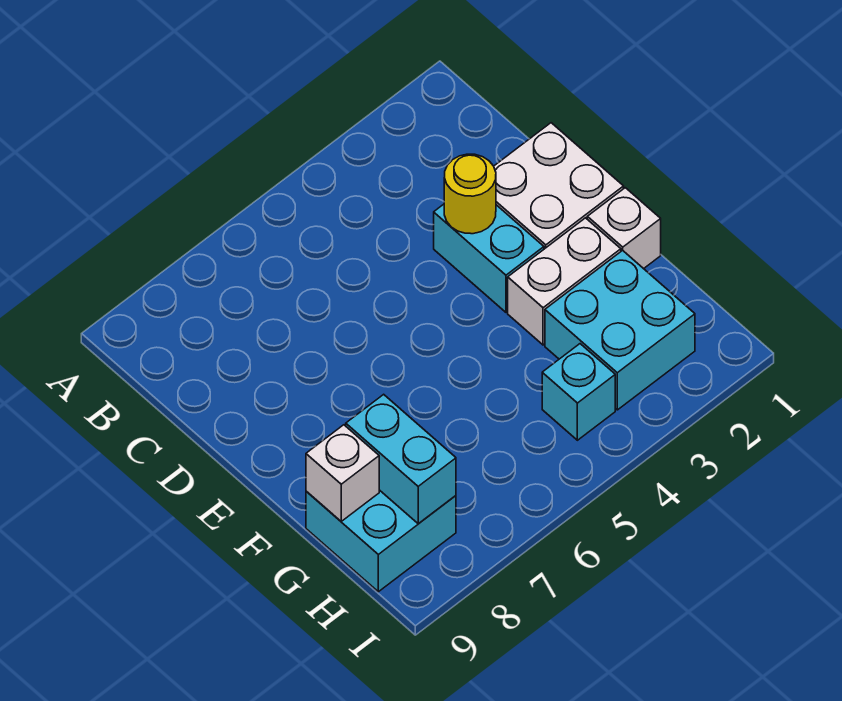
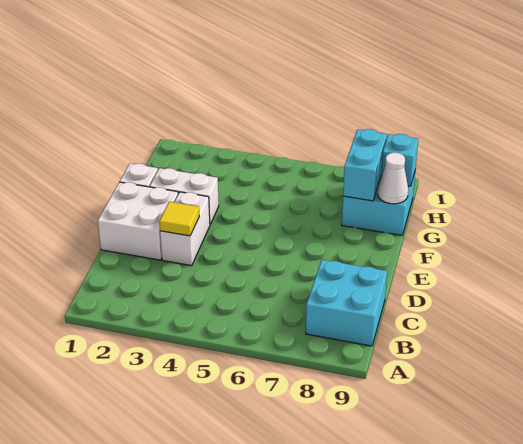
cyan brick D3:E3 level 1 -> white brick D3:E3 level 1
yellow round brick D3 level 2 -> yellow tile D3 level 2
cyan brick G2:H3 level 1 -> cyan brick B8:C9 level 1
white brick G9 level 2 -> white cone G9 level 2
cyan brick H4 level 1 -> cyan brick H9 level 2

